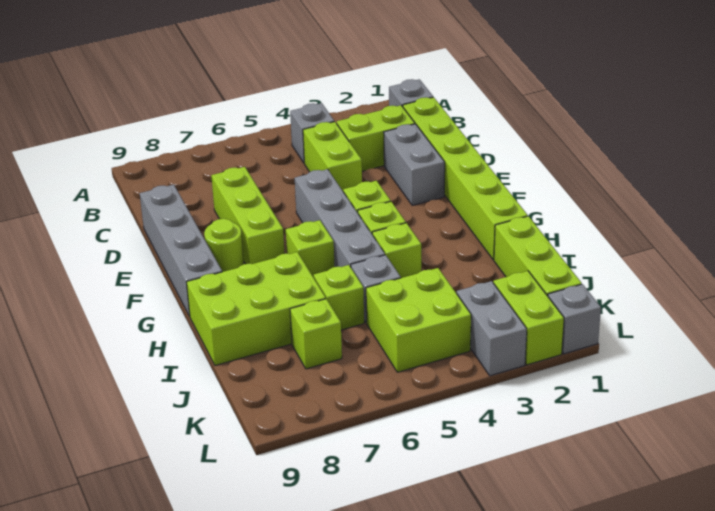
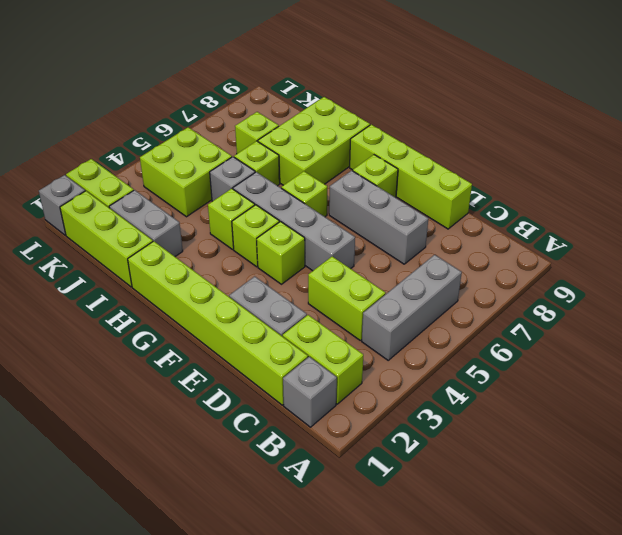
grey brick B4 level 1 -> grey brick B4:B6 level 1
lime brick C2:C3 level 1 -> lime brick B2:C2 level 1
lime brick D7:F7 level 1 -> grey brick D7:F7 level 1
grey brick D9:G9 level 1 -> lime brick D9:G9 level 1
lime round brick F8 level 1 -> lime brick F8 level 1
grey brick K3:L3 level 1 -> grey brick I2:J2 level 1

